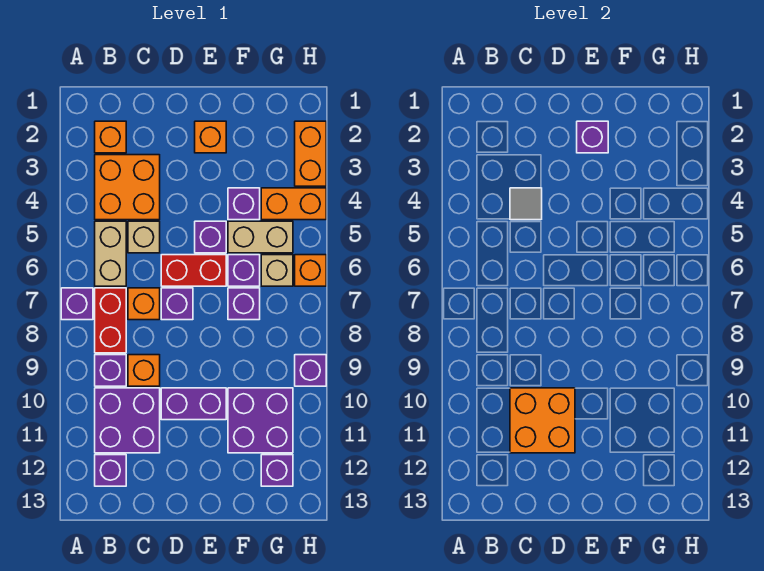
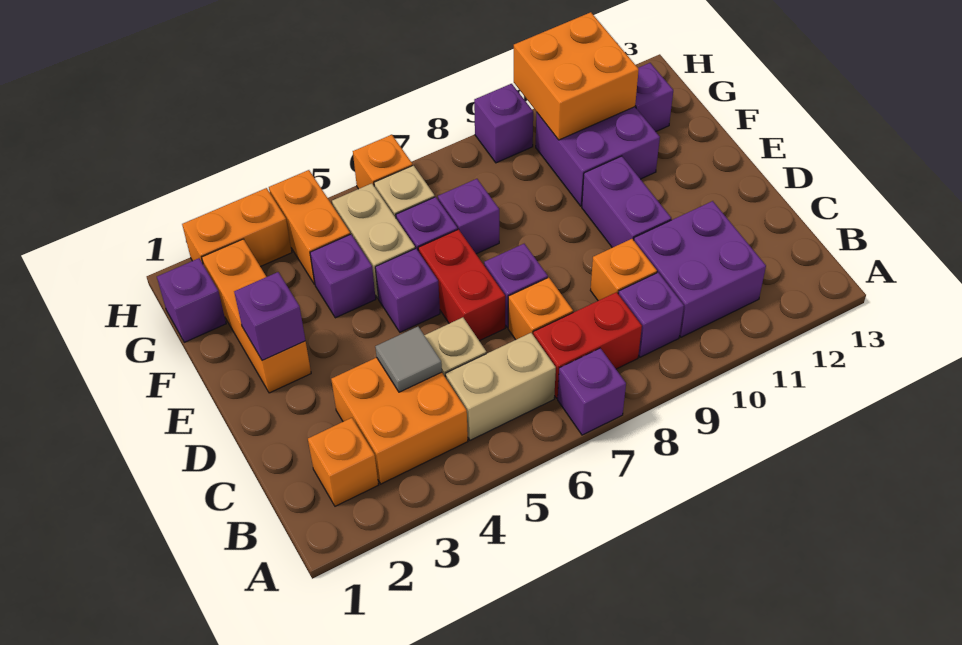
purple brick B12 level 1 -> purple brick G1 level 1
orange brick C10:D11 level 2 -> orange brick G10:H11 level 2
orange brick E2 level 1 -> orange brick E2:G2 level 1

